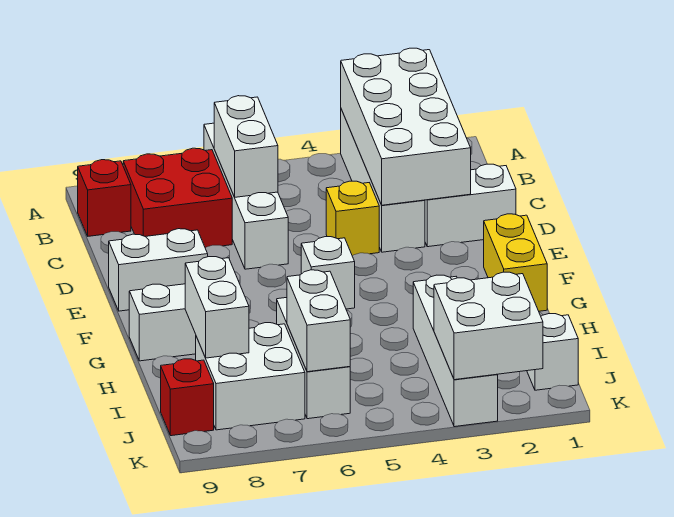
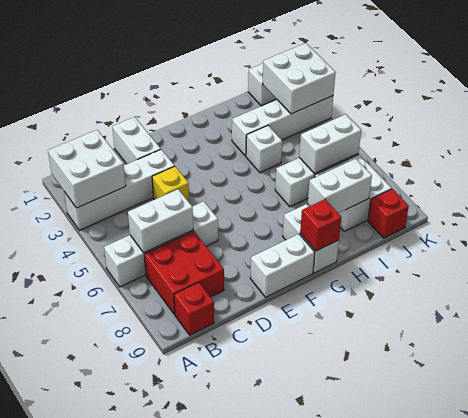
white brick A2:D3 level 2 -> white brick A2:B3 level 2
white brick E8:E9 level 1 -> white brick E9:F9 level 1
yellow brick F1:G1 level 1 -> none
white brick F5 level 1 -> white brick H4 level 1
none -> red brick G9 level 2

